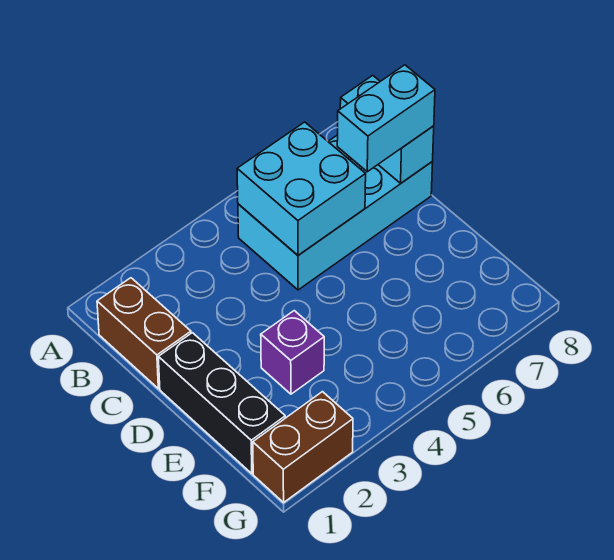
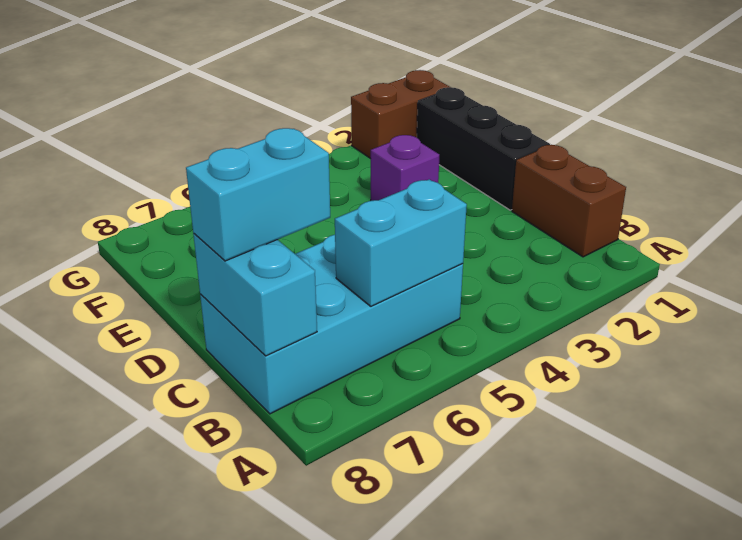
cyan brick B5:C6 level 2 -> cyan brick B5:B6 level 2

